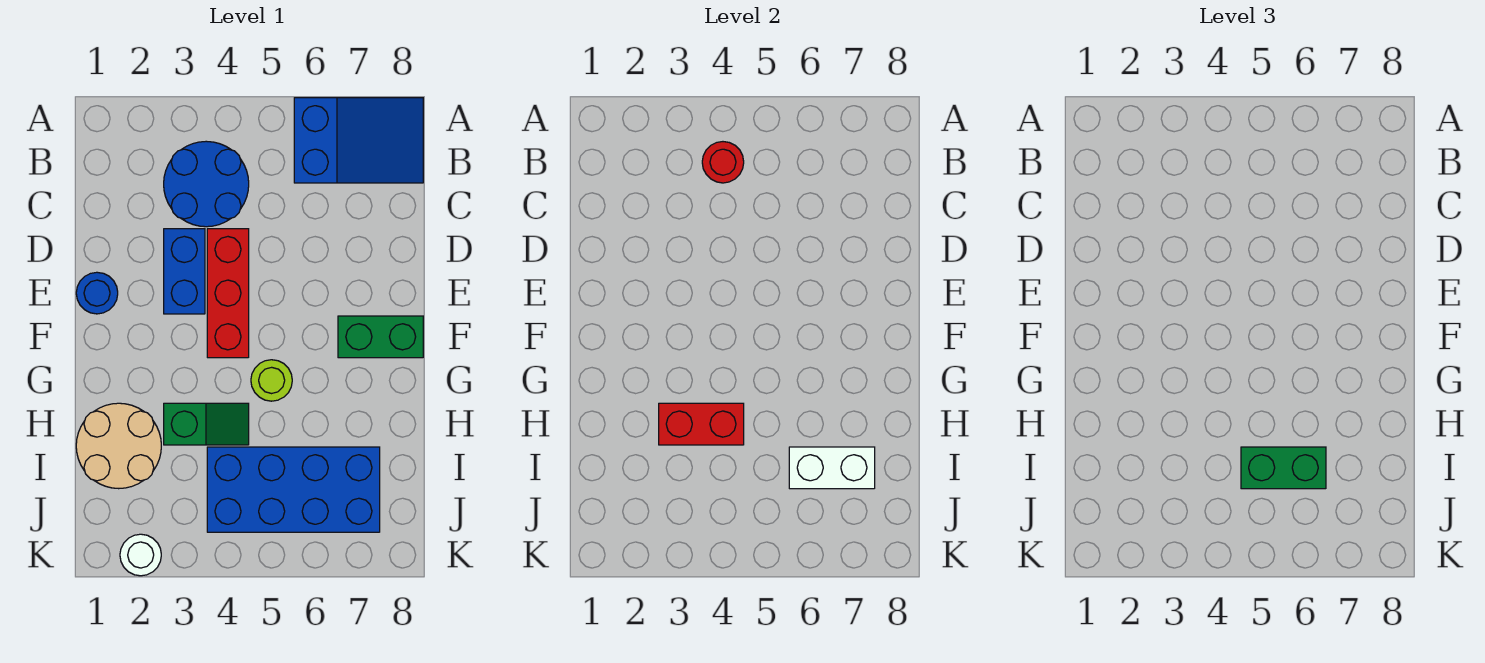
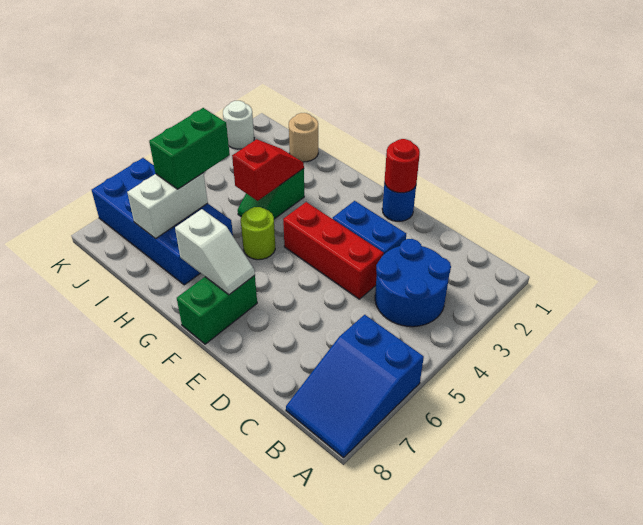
red round brick B4 level 2 -> red round brick E1 level 2
none -> white slope F7:G7 level 2 top G
tan round brick H1:I2 level 1 -> tan round brick I1 level 1
red brick H3:H4 level 2 -> red slope H3:H4 level 2 top 4
blue brick I4:J7 level 1 -> blue brick H6:K7 level 1

